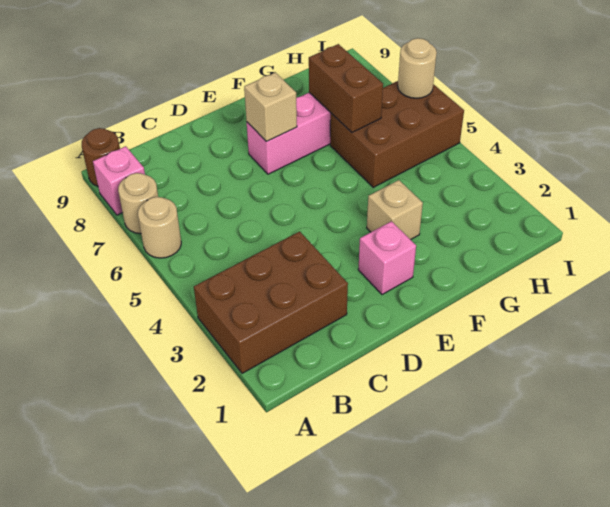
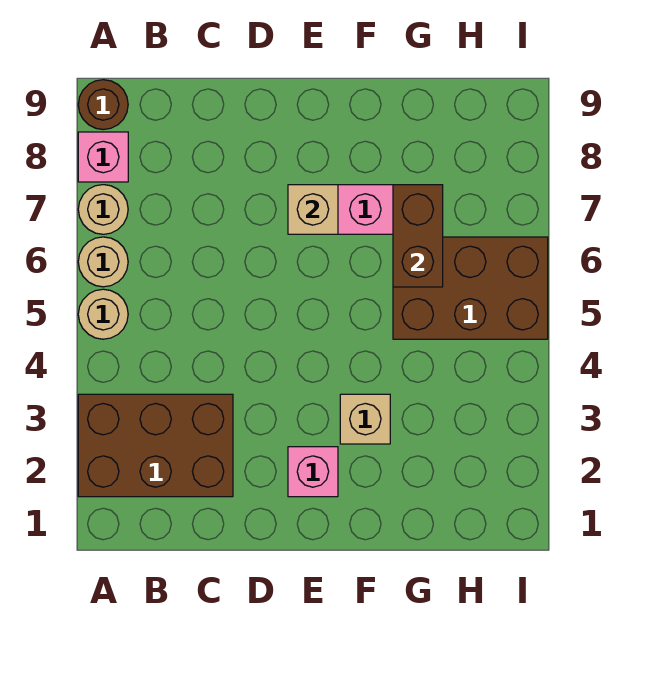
tan round brick I6 level 2 -> tan round brick A5 level 1

